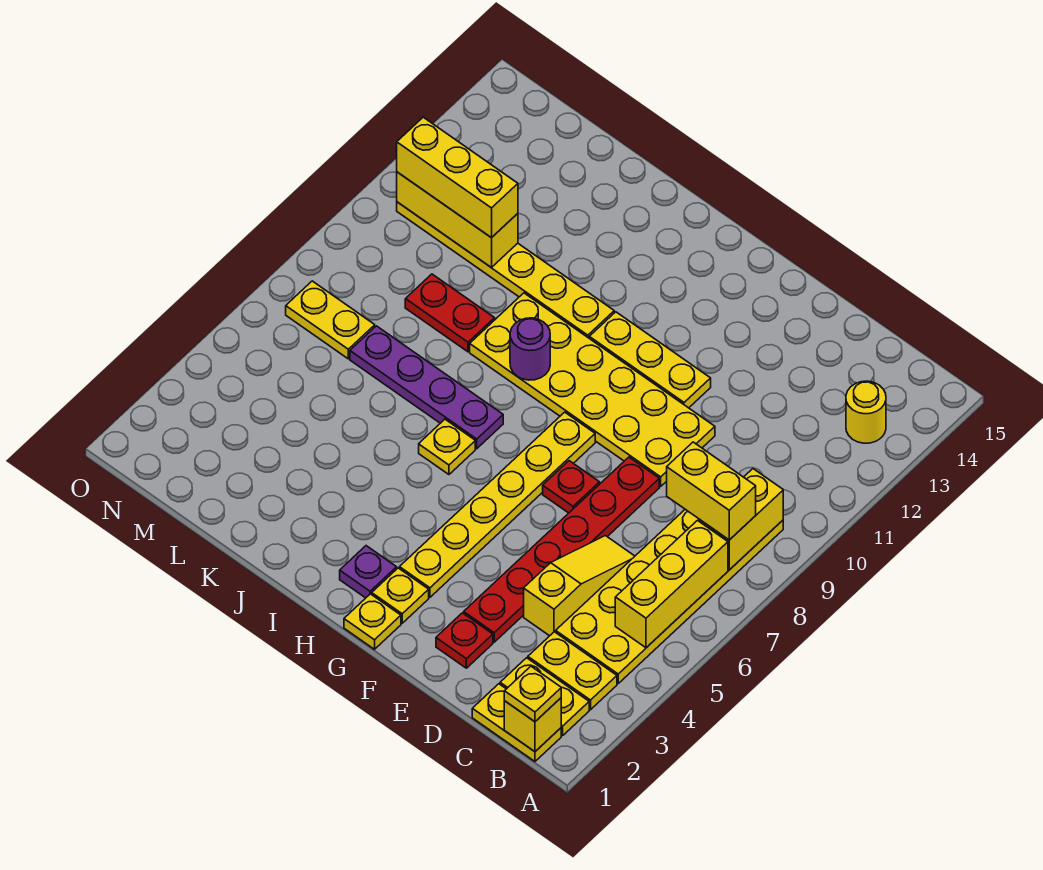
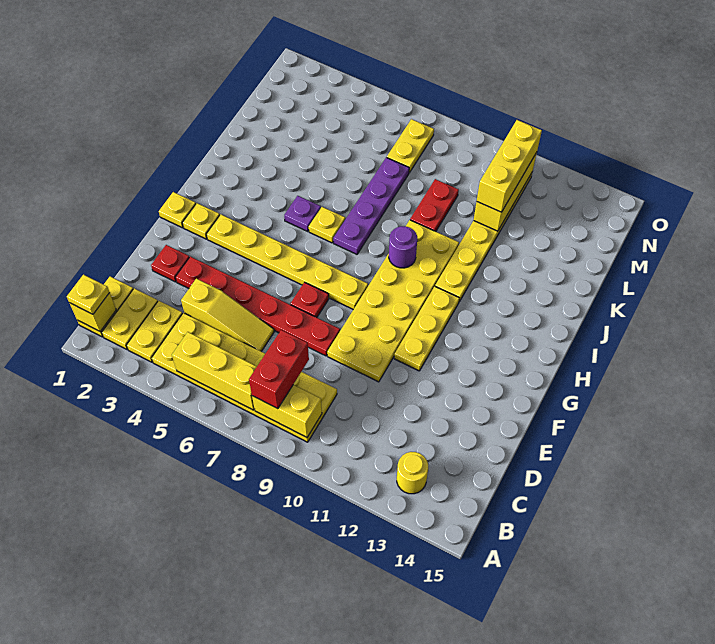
yellow brick B8:C8 level 3 -> red brick B8:C8 level 3
purple plate H2 level 1 -> purple plate I5 level 1

